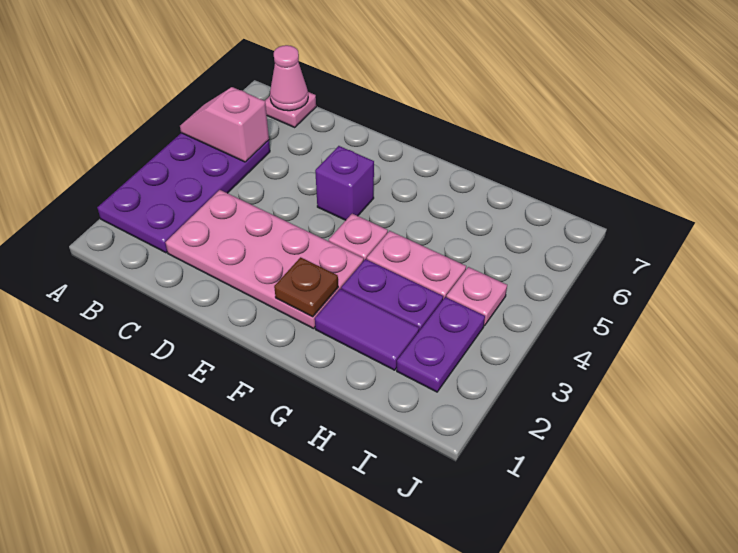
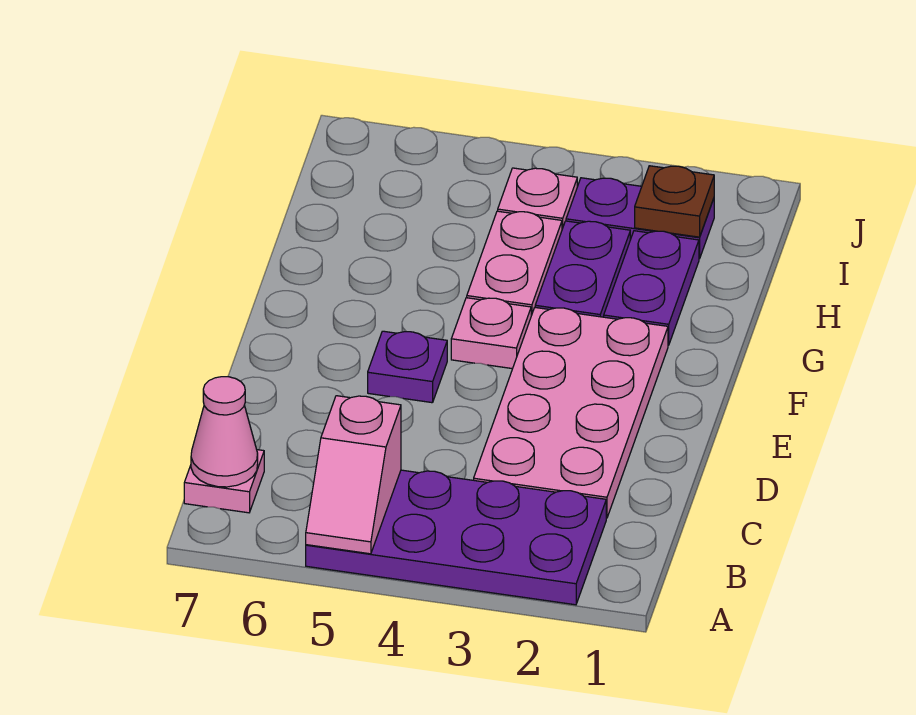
purple brick E5 level 1 -> purple plate E5 level 1
brown plate F2 level 2 -> brown plate I2 level 2
purple tile G2:H2 level 1 -> purple plate G2:H2 level 1

